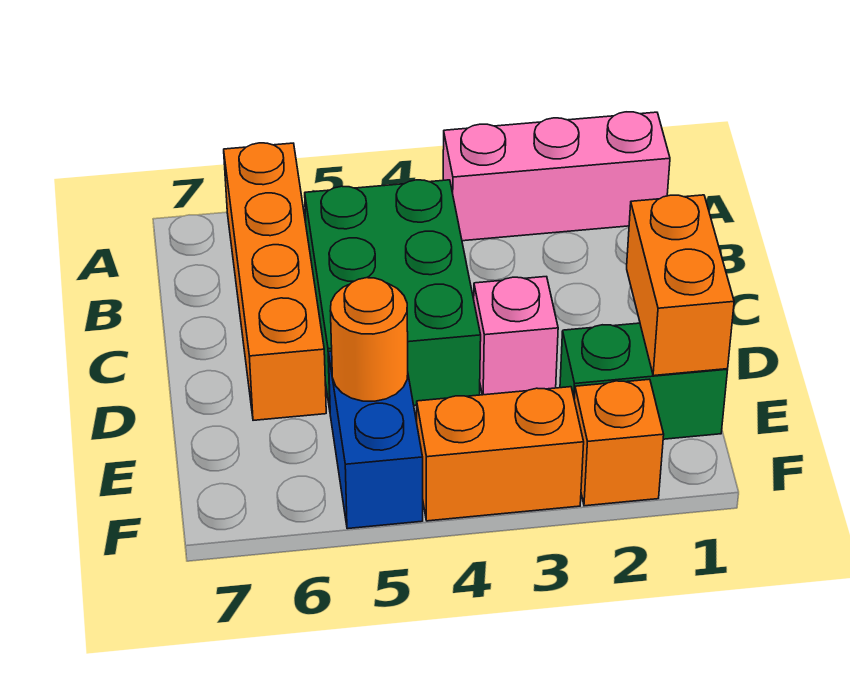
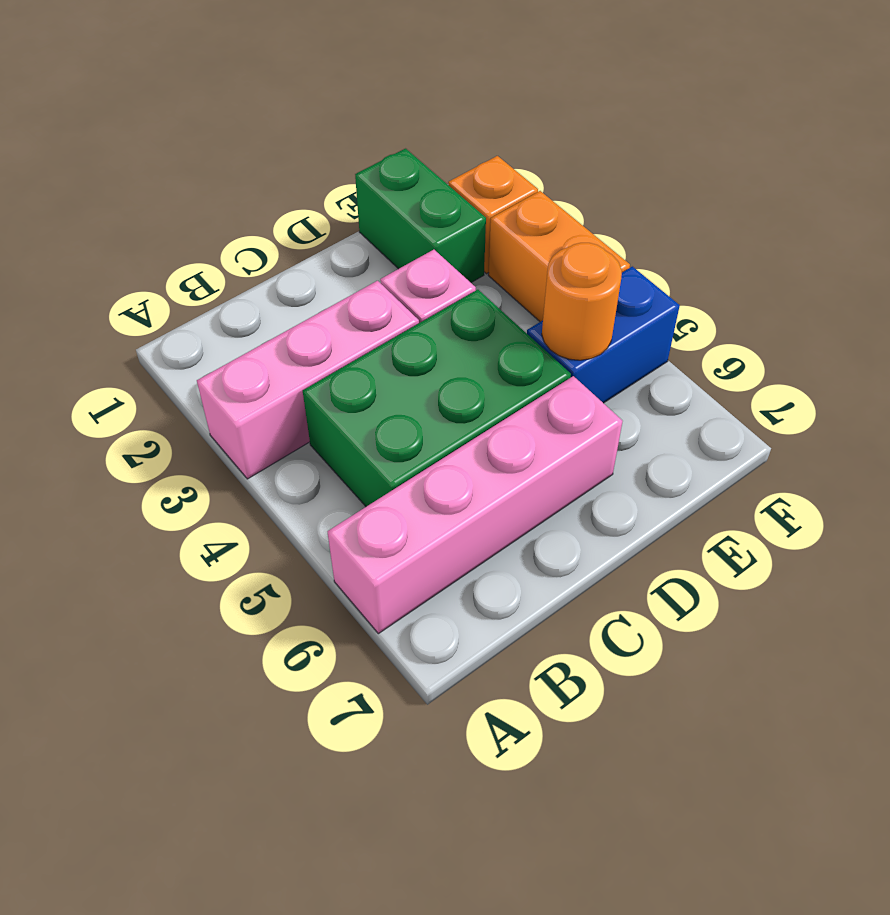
pink brick A1:A3 level 1 -> pink brick A3:C3 level 1
orange brick A6:D6 level 1 -> pink brick A6:D6 level 1
orange brick D1:E1 level 2 -> none

